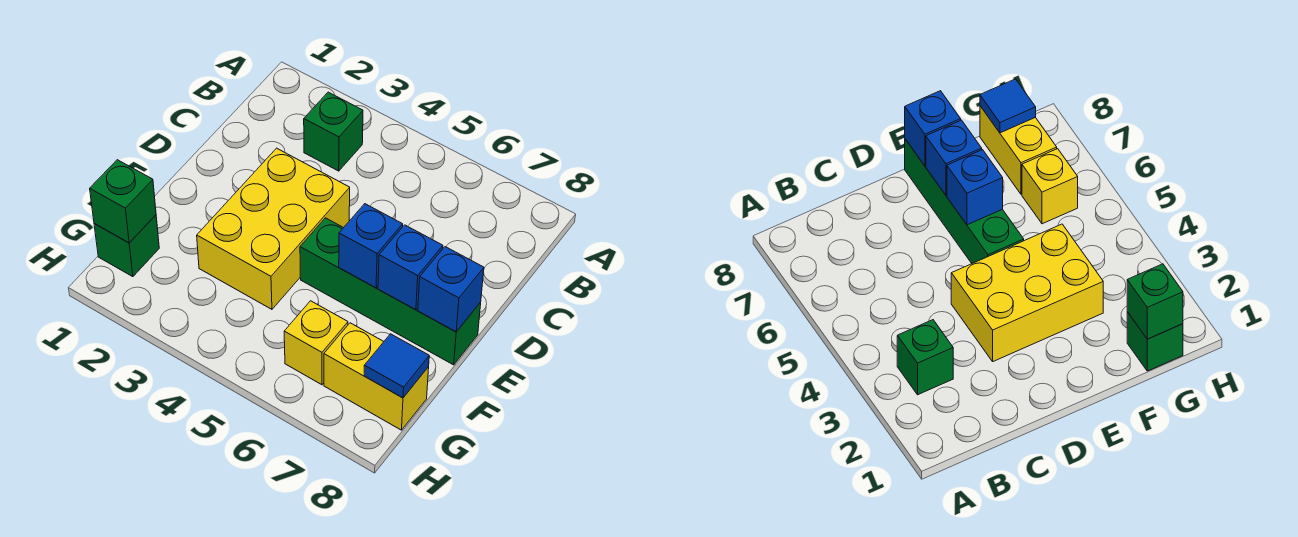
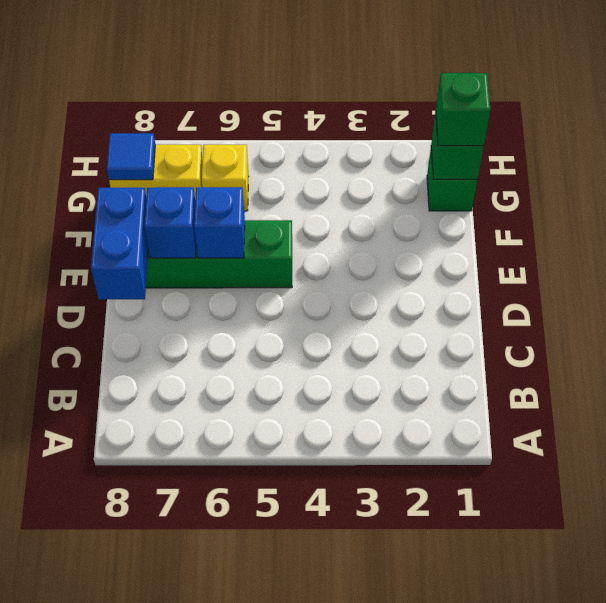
green brick B3 level 1 -> green brick G1 level 3
yellow brick D3:F4 level 1 -> none
blue brick E8 level 2 -> blue brick D8:E8 level 2

